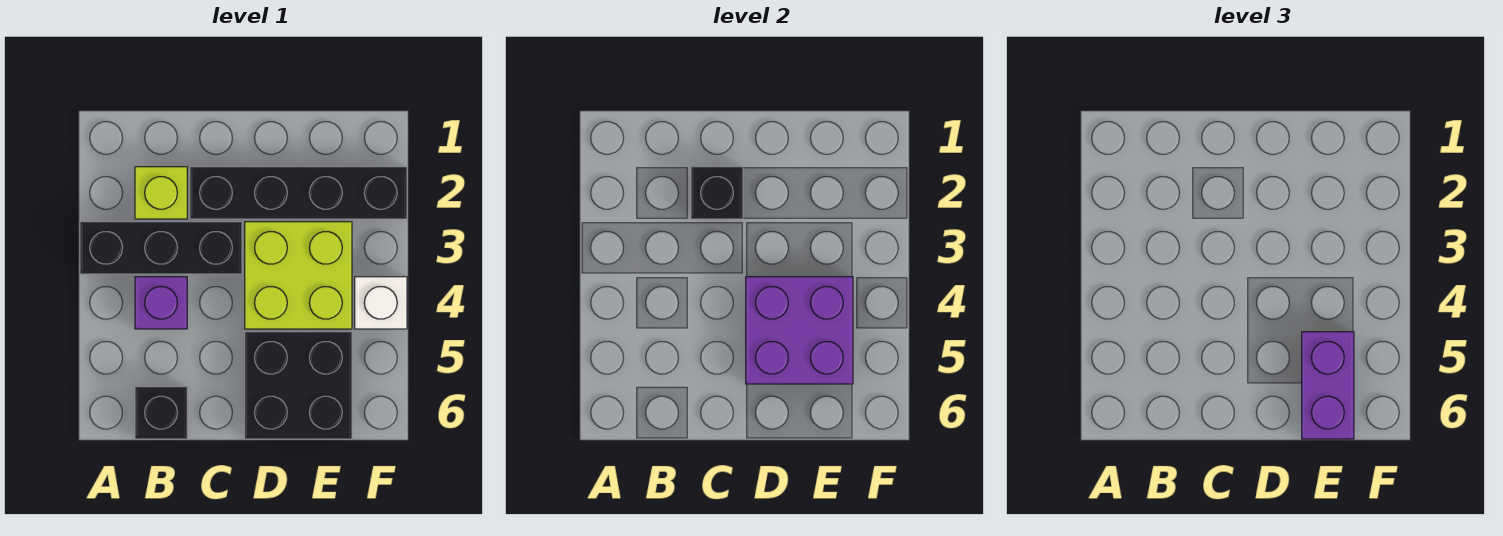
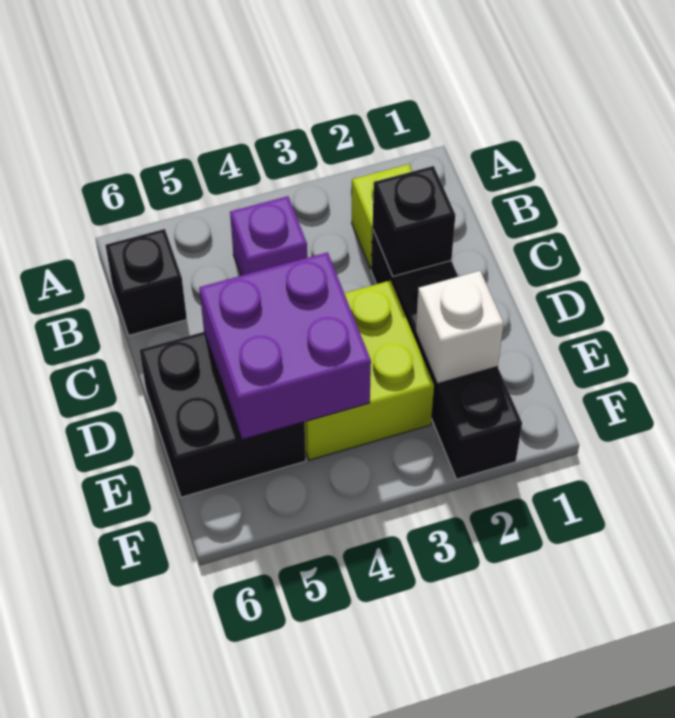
black brick A3:C3 level 1 -> none
purple brick E5:E6 level 3 -> none
white brick F4 level 1 -> white brick E2 level 2

